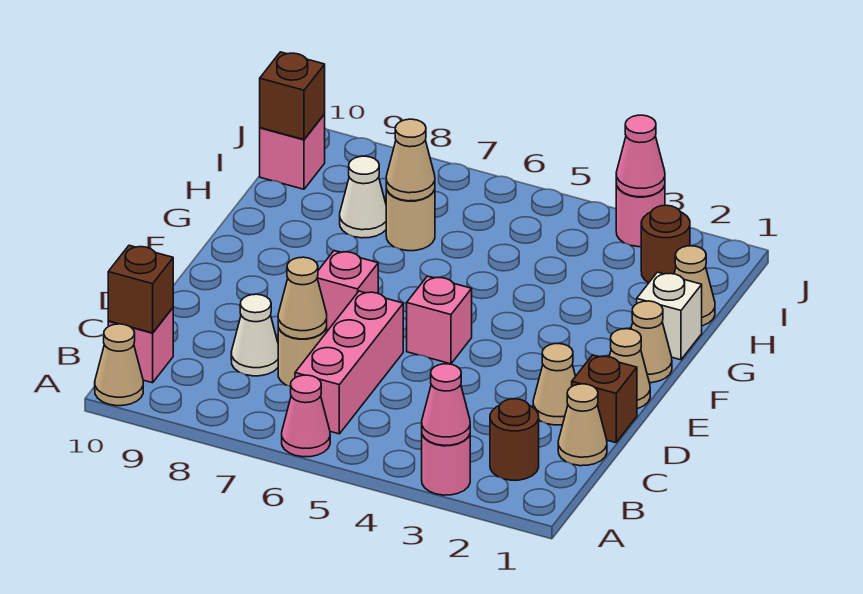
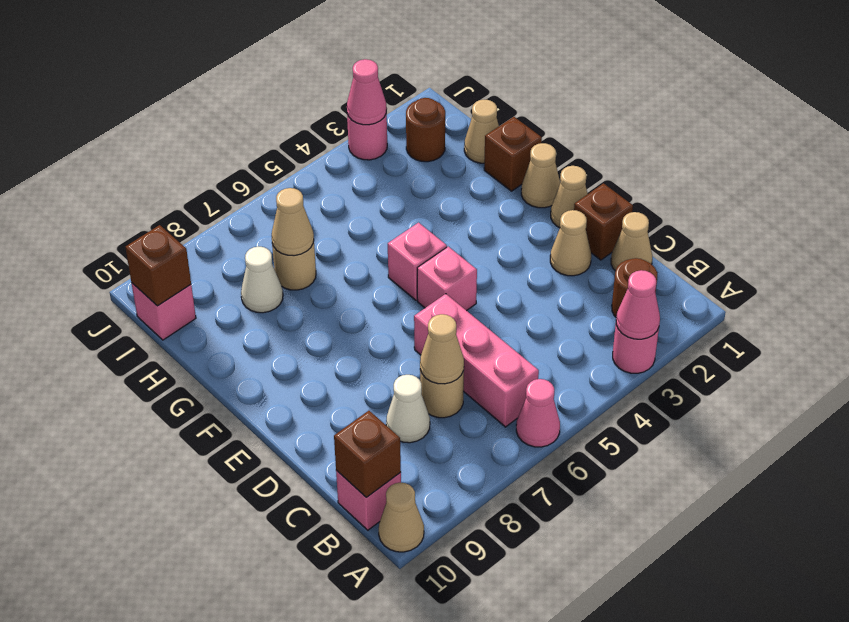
pink brick E7 level 1 -> pink brick F5 level 1
white brick G1 level 1 -> brown brick G1 level 1

